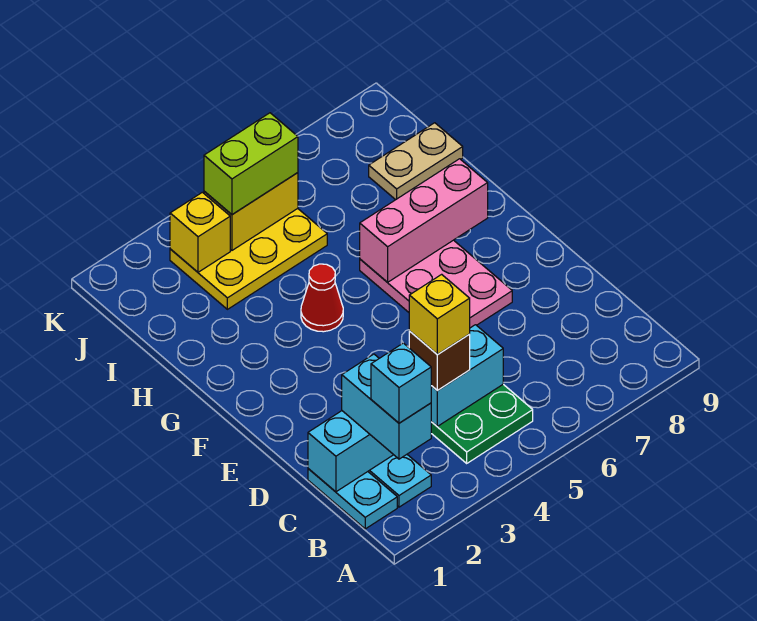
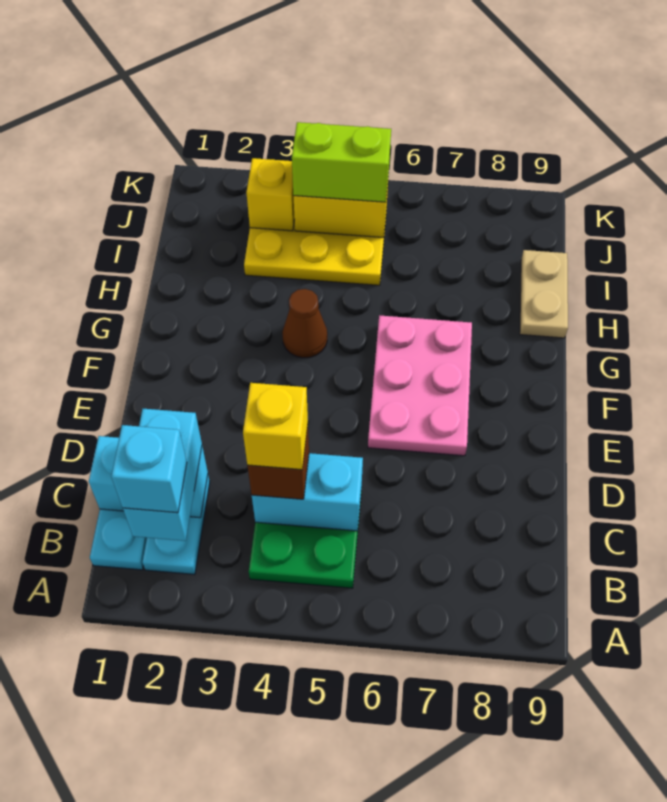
red cone G4 level 1 -> brown cone G4 level 1
pink brick G6:G8 level 2 -> none
tan plate I8:I9 level 1 -> tan plate H9:I9 level 1

